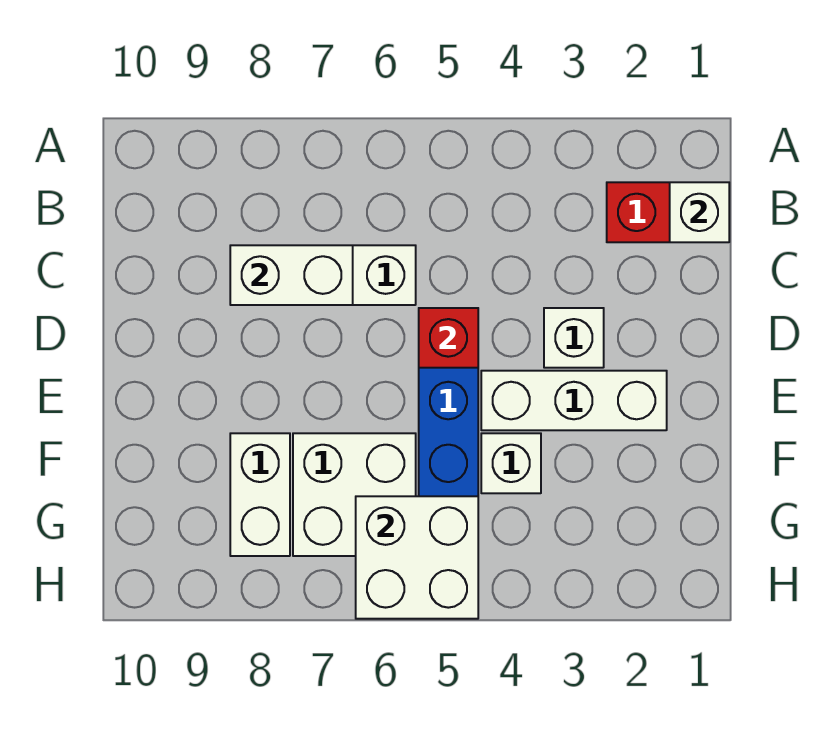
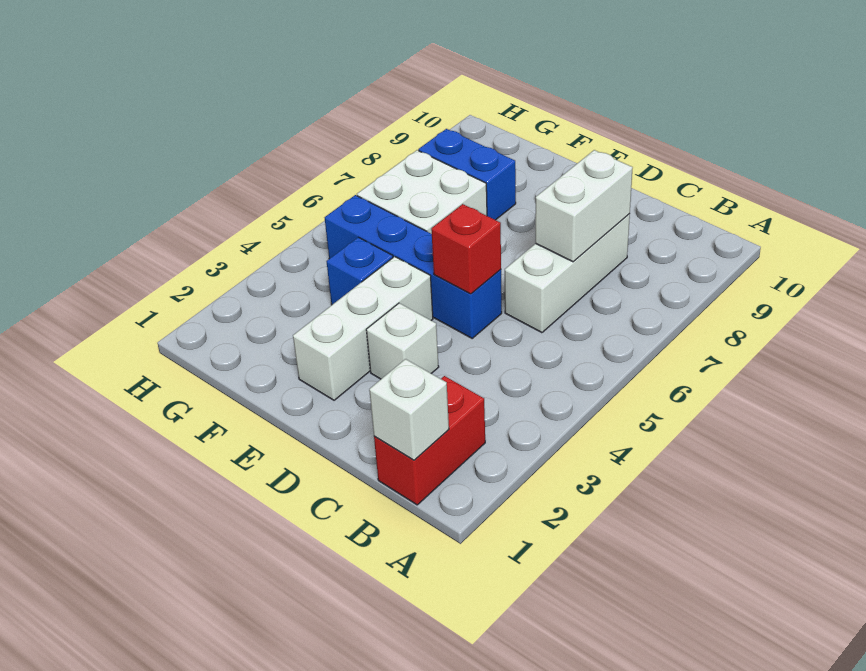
white brick F4 level 1 -> blue brick F4 level 1
white brick F8:G8 level 1 -> blue brick F8:G8 level 1
white brick G5:H6 level 2 -> none

